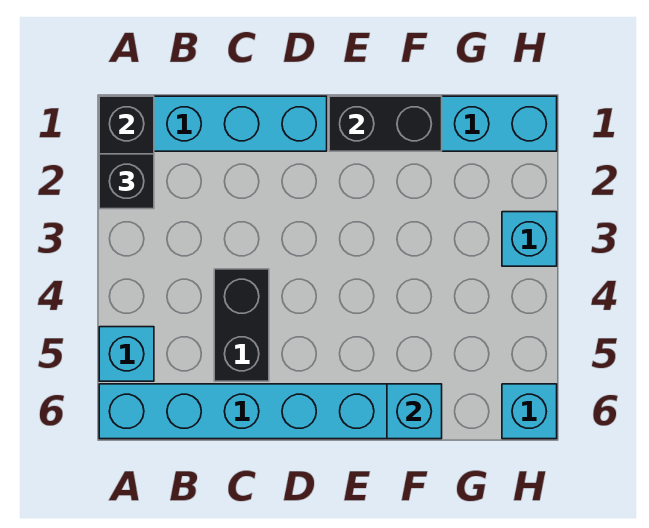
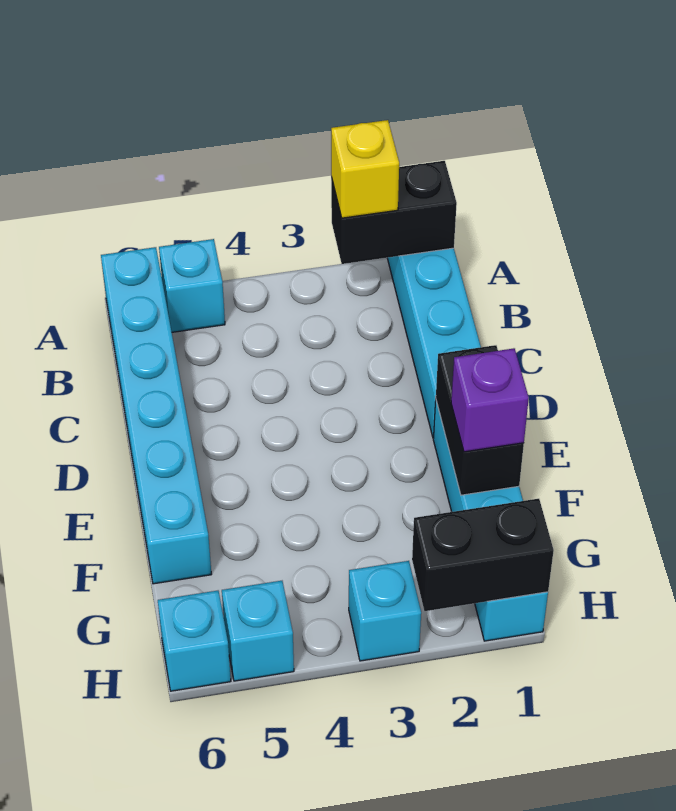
black brick A2 level 3 -> yellow brick A2 level 3
black brick C4:C5 level 1 -> black brick H1:H2 level 2
none -> purple brick F1 level 3
cyan brick F6 level 2 -> cyan brick H5 level 1

